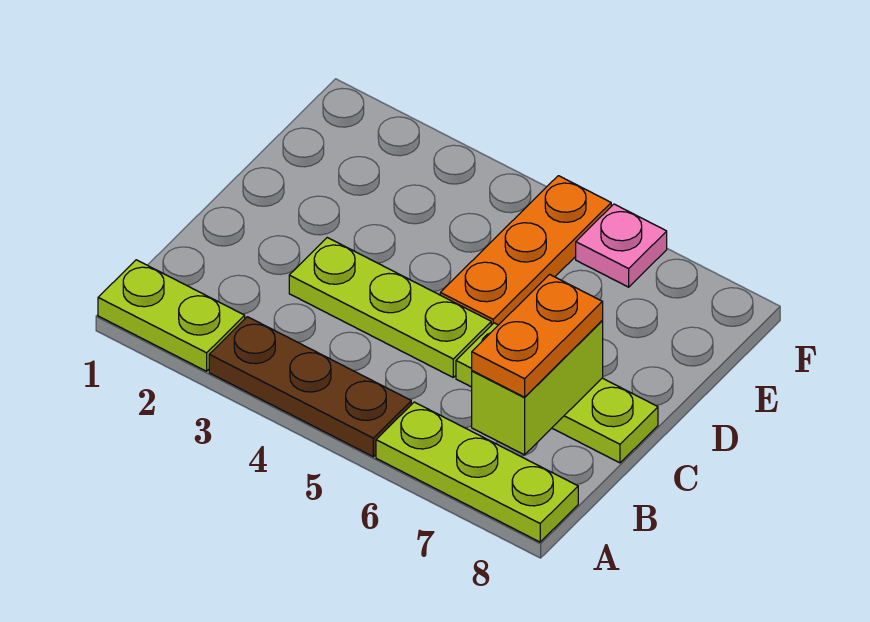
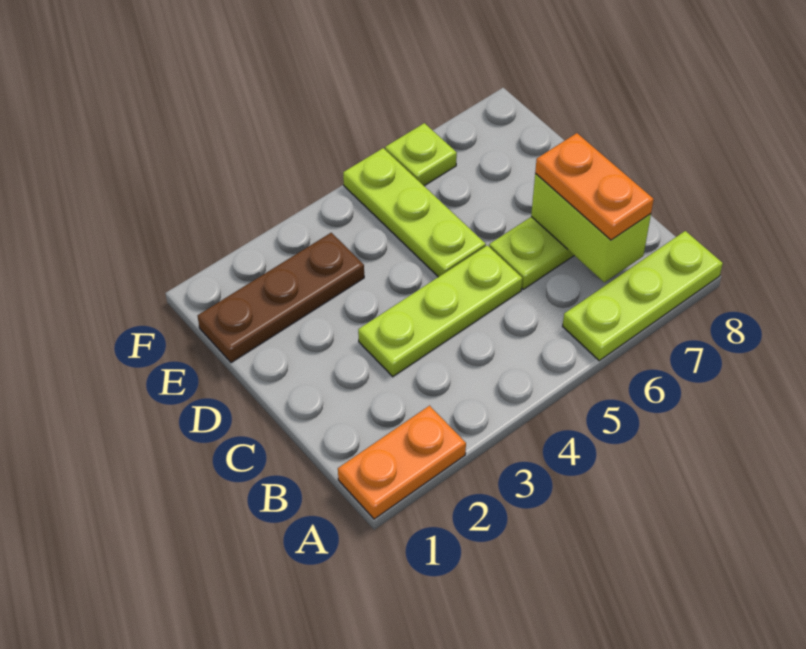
lime plate A1:A2 level 1 -> orange plate A1:A2 level 1
brown plate A3:A5 level 1 -> brown plate E1:E3 level 1
orange plate D5:F5 level 1 -> lime plate D5:F5 level 1
pink plate F6 level 1 -> lime plate F6 level 1

